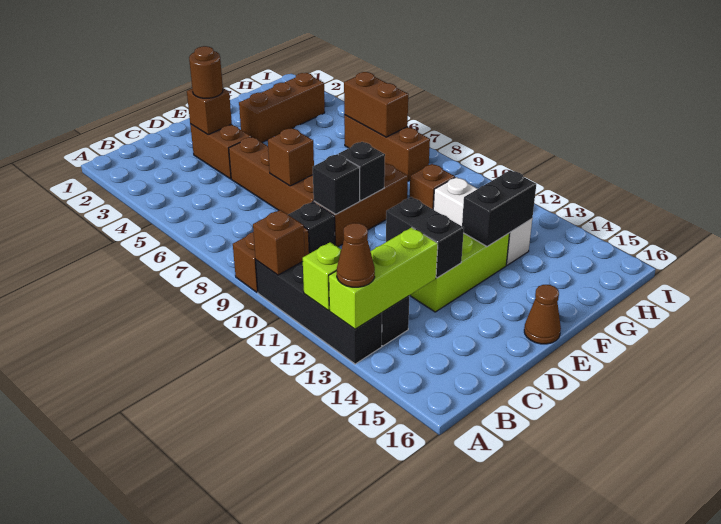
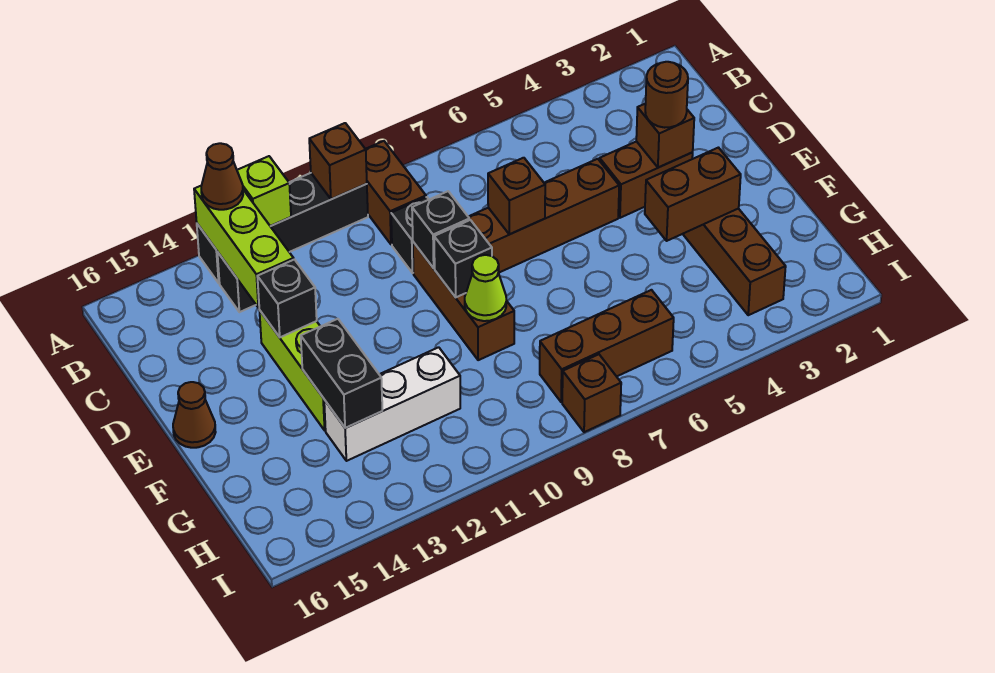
black brick D12:D13 level 2 -> black brick D13 level 2
none -> lime cone F9 level 2
brown brick G10 level 1 -> brown brick I8 level 1
brown brick H6:H7 level 2 -> brown brick F3:F4 level 2

